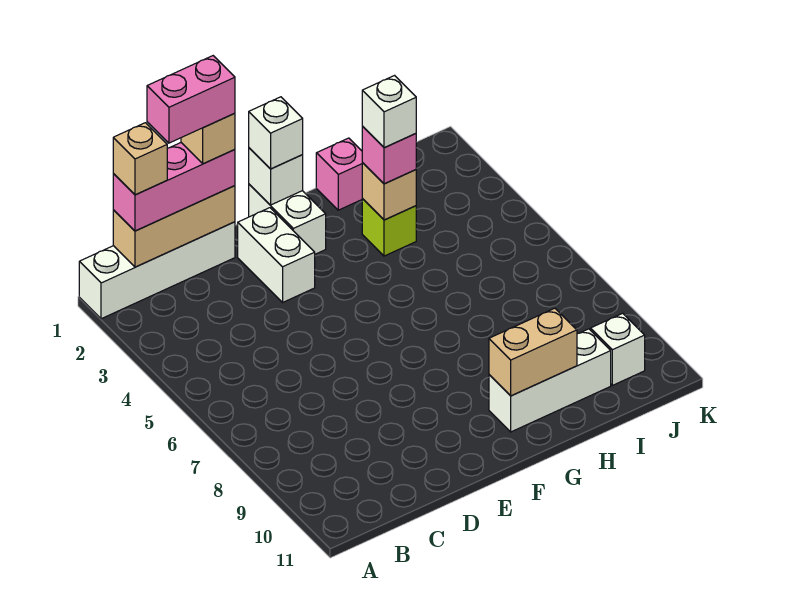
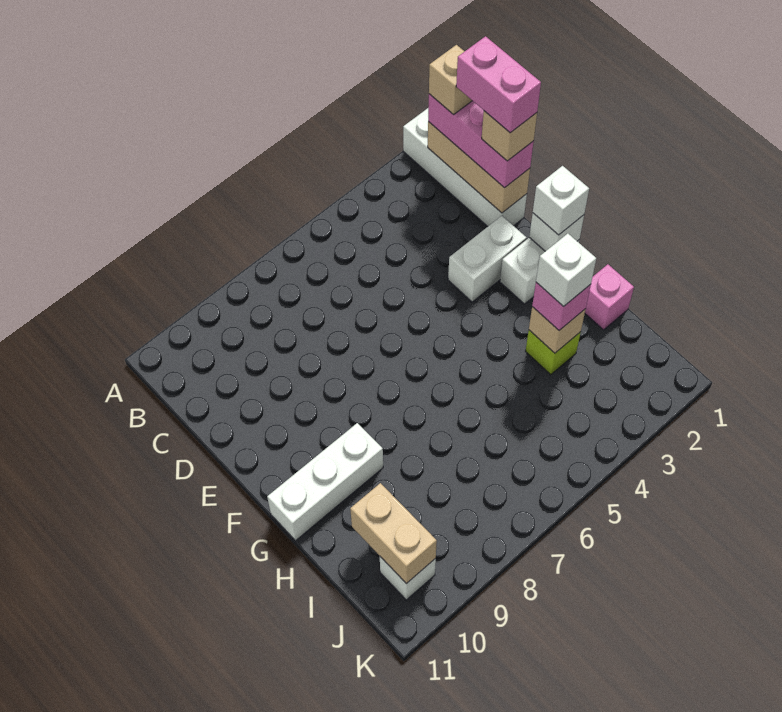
white brick G10:I10 level 1 -> white brick G9:G11 level 1
tan brick G10:H10 level 2 -> tan brick I10:J10 level 2

